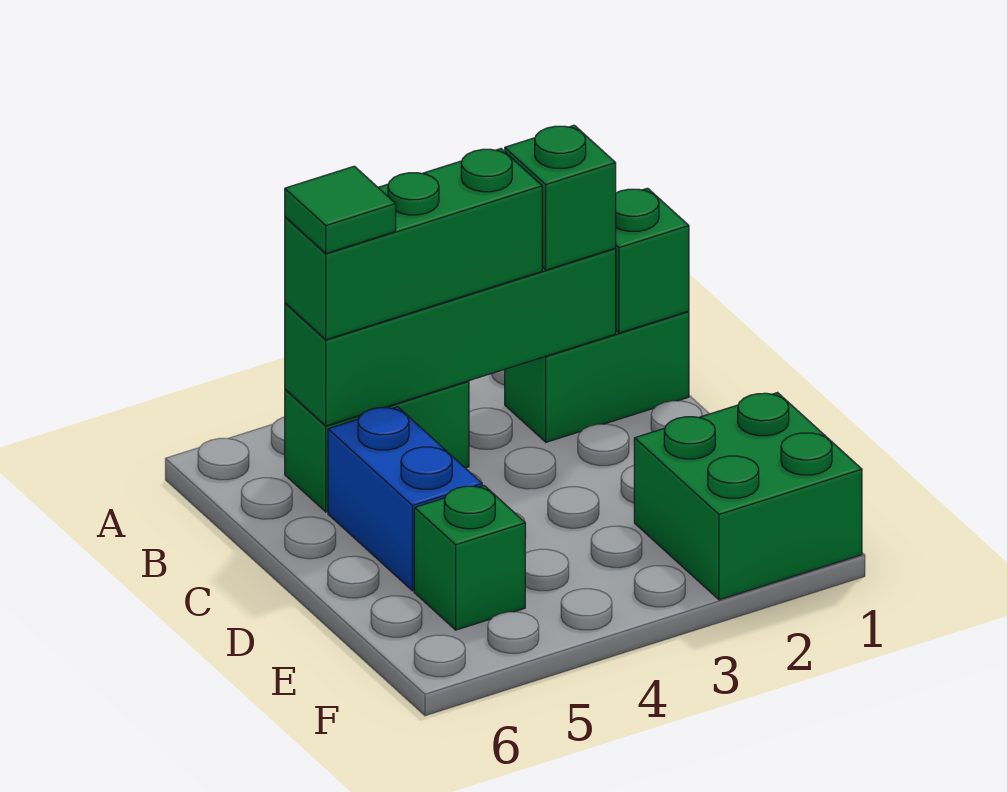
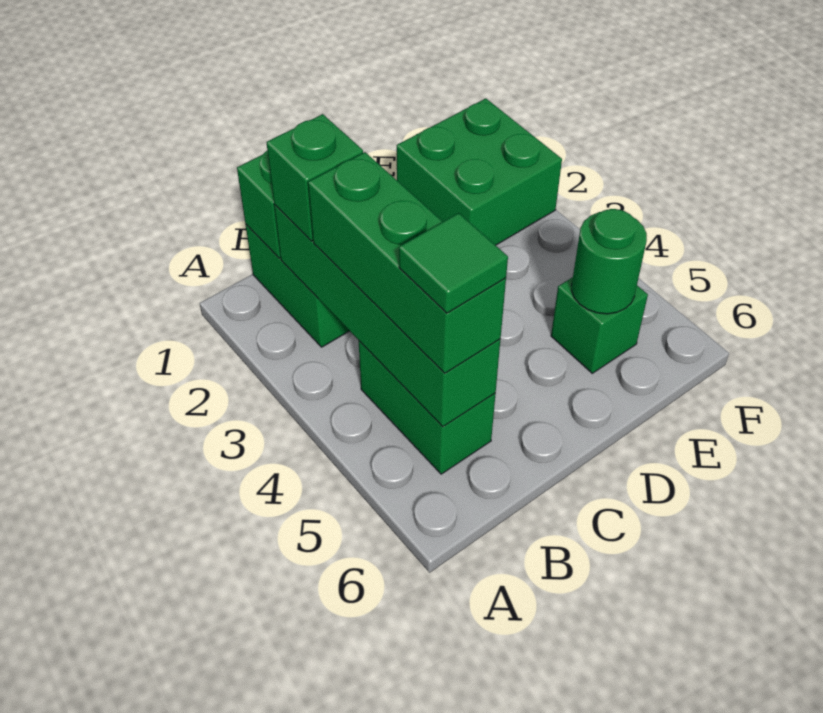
blue brick C5:D5 level 1 -> none
none -> green round brick E5 level 2

